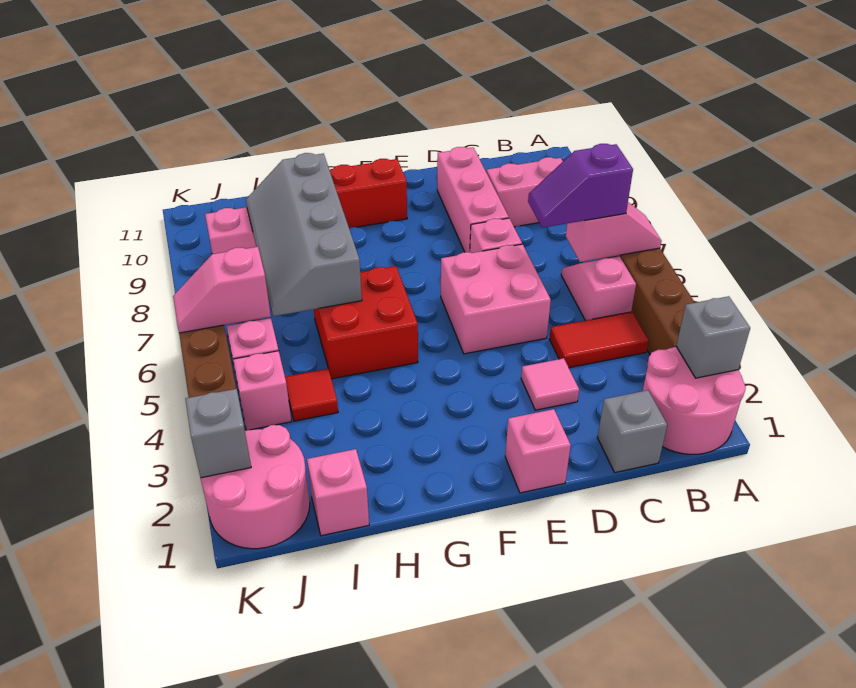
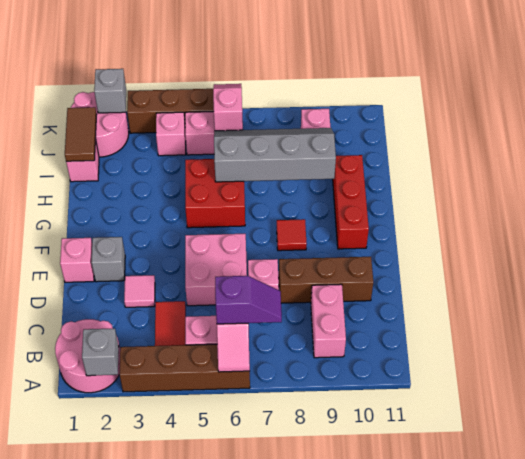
purple slope B6:C6 level 3 top B -> purple slope B6:B7 level 3 top 6
grey brick C1 level 1 -> grey brick E2 level 1
pink brick D8:D10 level 1 -> brown brick D8:D10 level 1
none -> brown tile I1:J1 level 2
red tile I4 level 1 -> red tile F8 level 1

